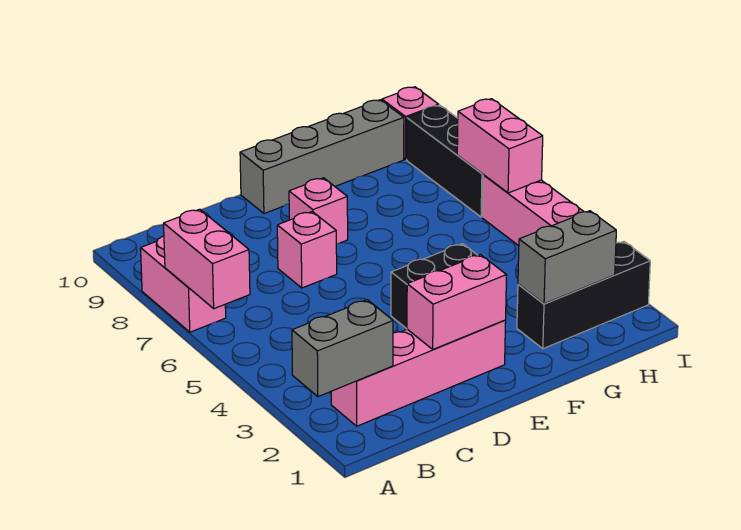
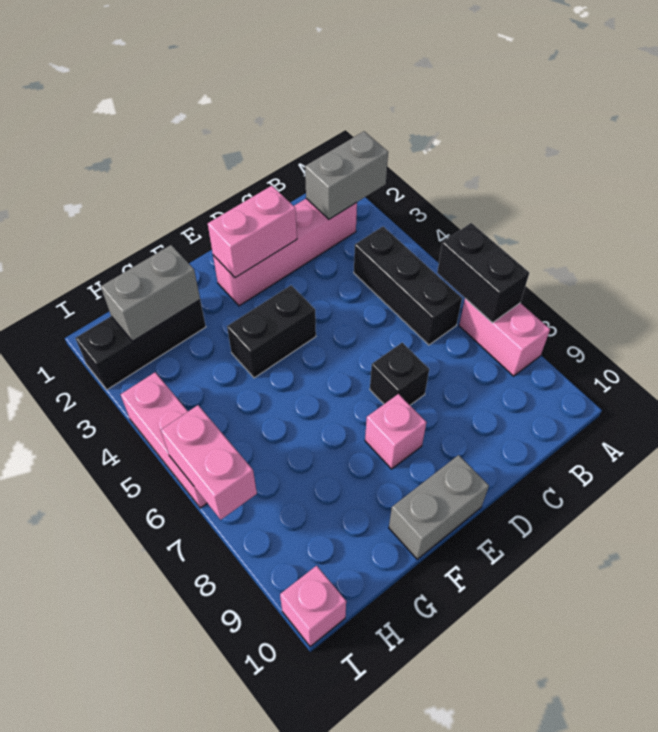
pink brick A6:A7 level 2 -> black brick A6:A7 level 2
pink brick D7 level 1 -> black brick D7 level 1
grey brick E10:H10 level 1 -> grey brick E10:F10 level 1
black brick I7:I9 level 1 -> black brick B4:B6 level 1

